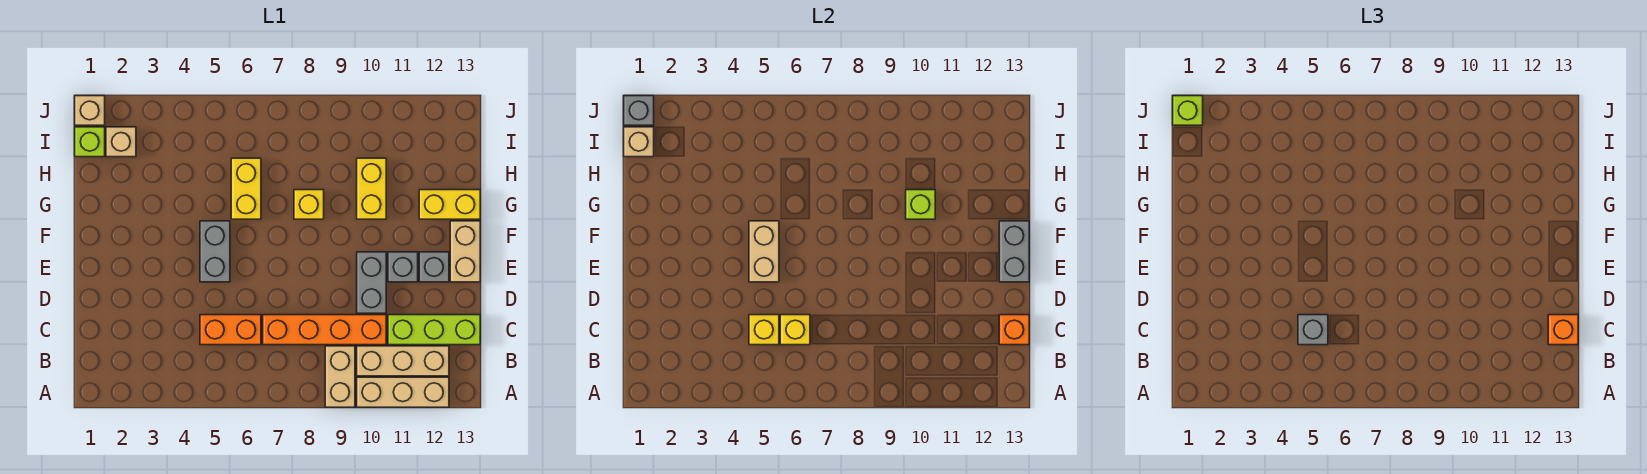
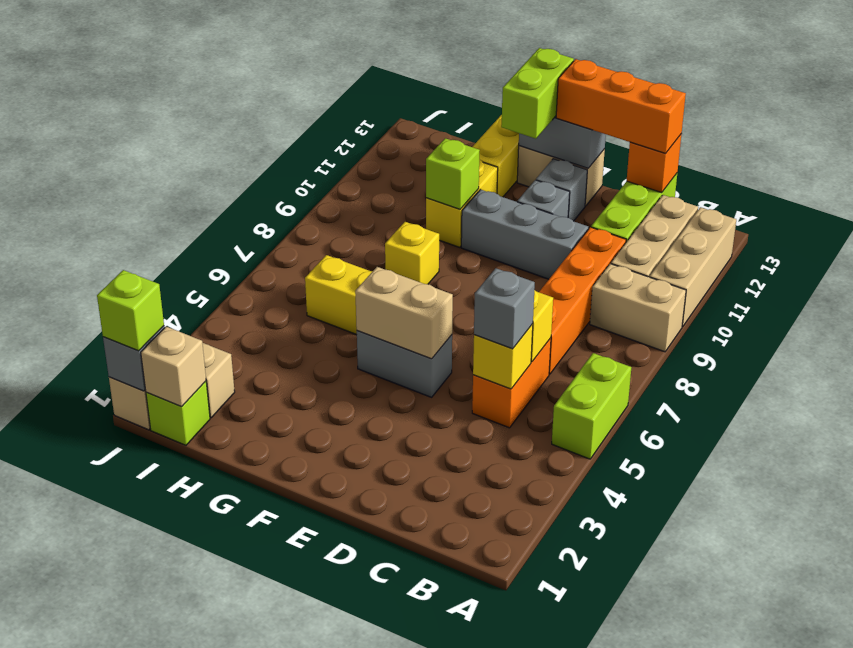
none -> lime brick A5:A6 level 1
orange brick C13 level 3 -> orange brick C13:E13 level 3
grey brick D10:E10 level 1 -> grey brick D10:F10 level 1
none -> lime brick F12:F13 level 3
yellow brick G10:H10 level 1 -> yellow brick G10:G11 level 1

